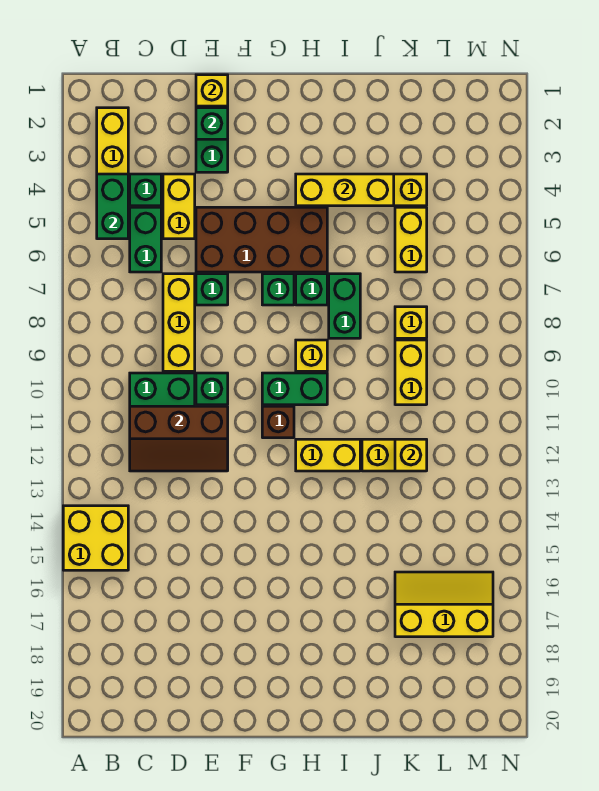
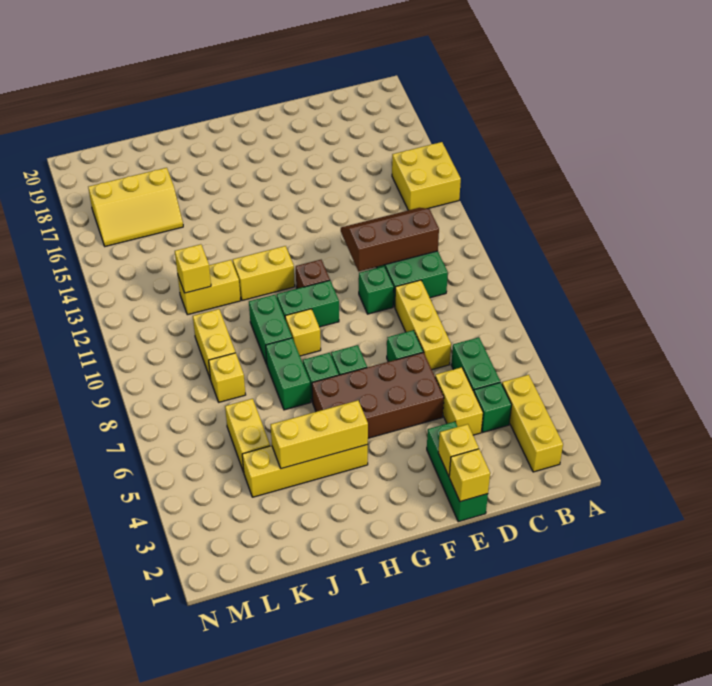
green brick B4:B5 level 2 -> green brick I9:I10 level 1
green brick E2 level 2 -> yellow brick E2 level 2

